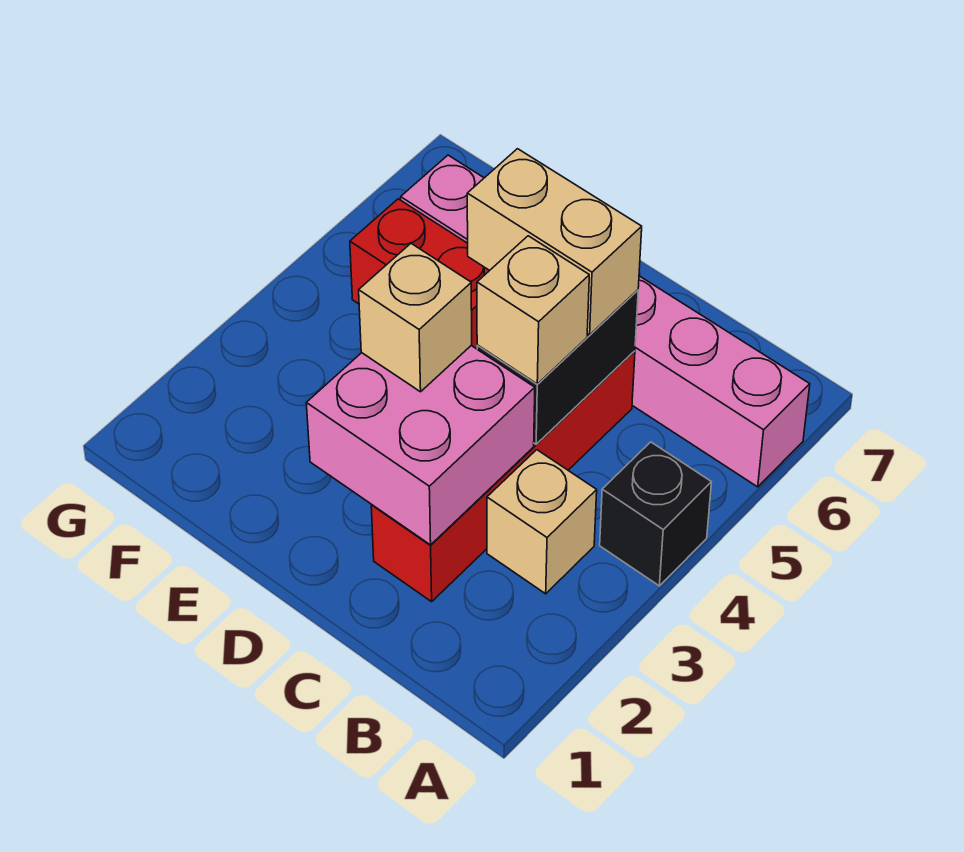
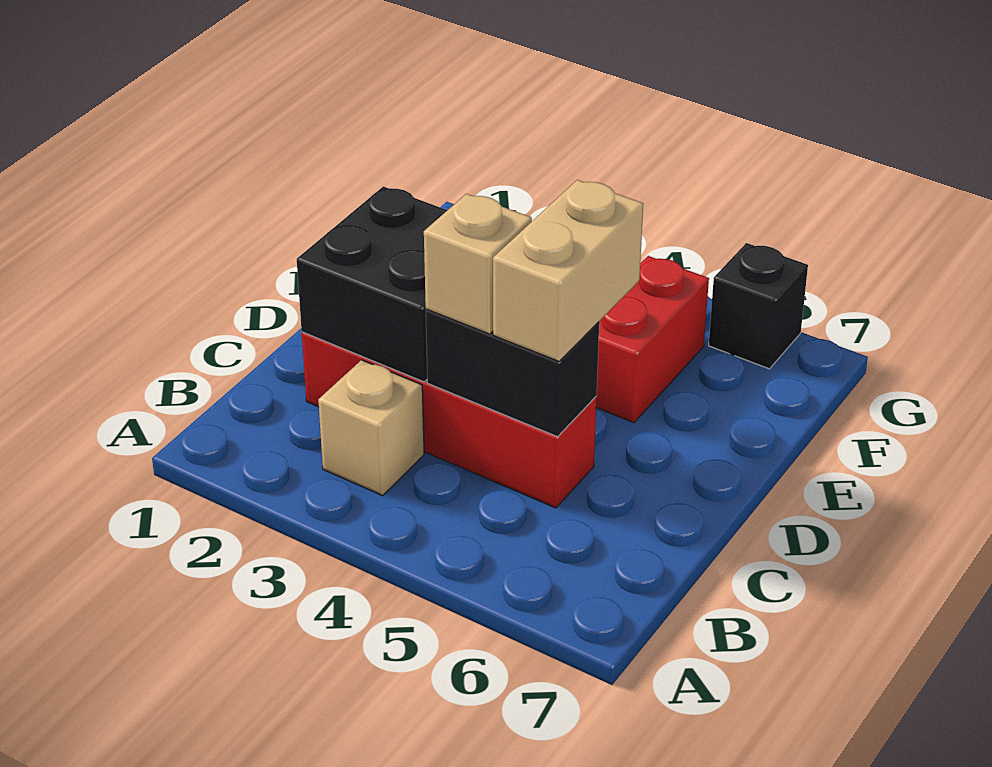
black brick A4 level 1 -> black brick G6 level 1
pink brick A6:F6 level 1 -> none
pink brick C2:D3 level 2 -> black brick C2:D3 level 2
tan brick D3 level 3 -> none

